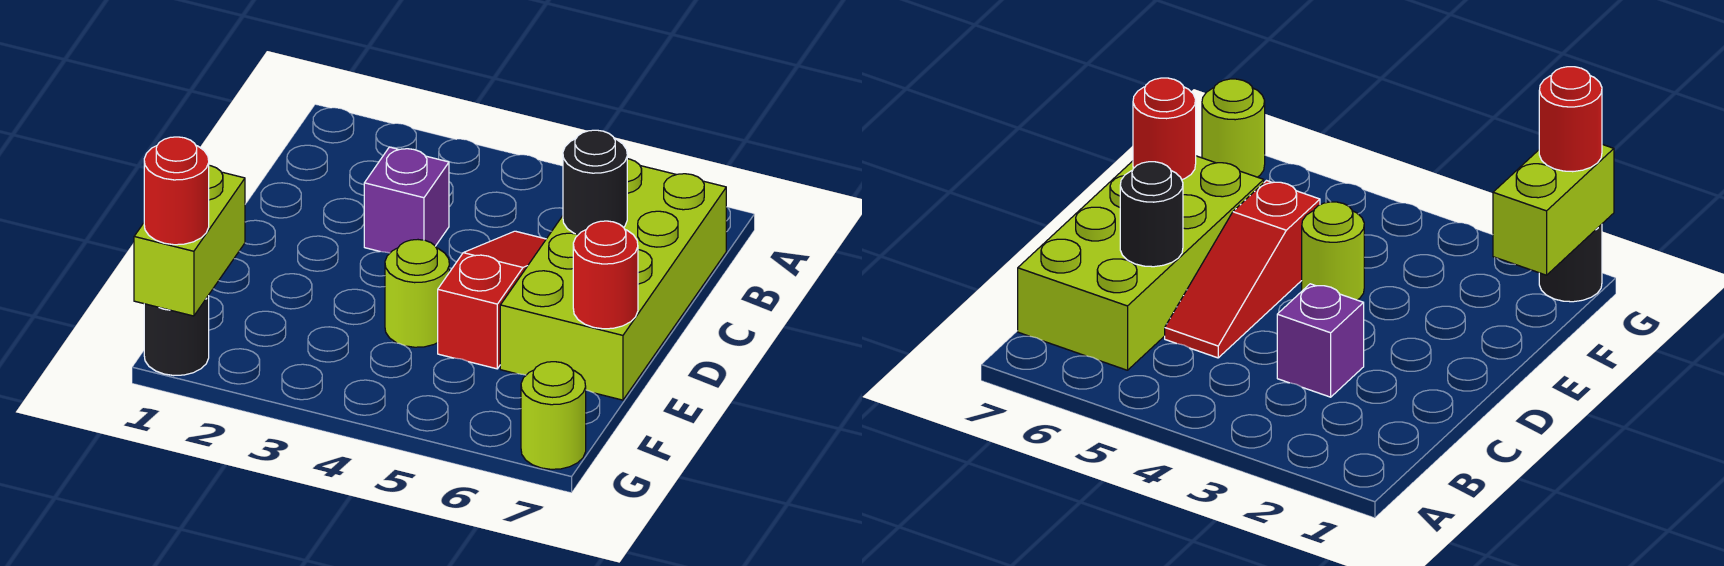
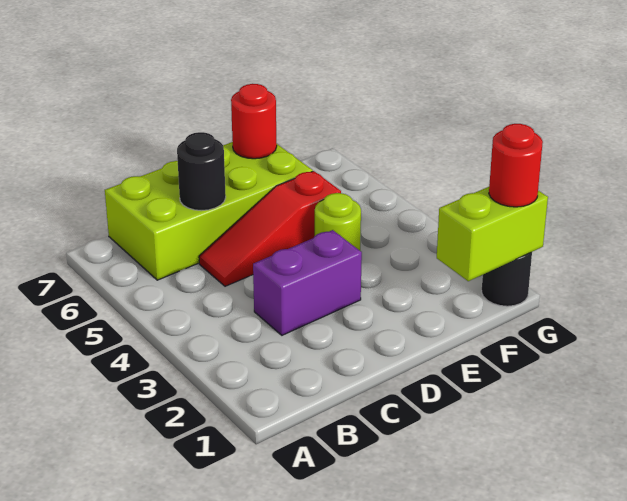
purple brick C3 level 1 -> purple brick C3:D3 level 1
lime round brick G7 level 1 -> none

